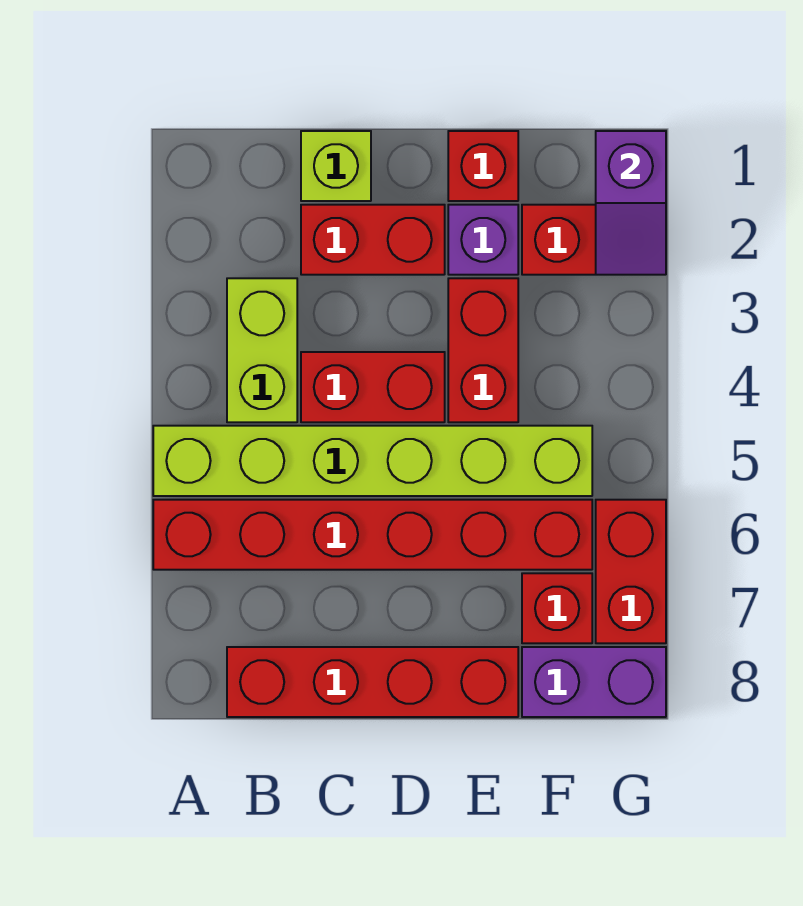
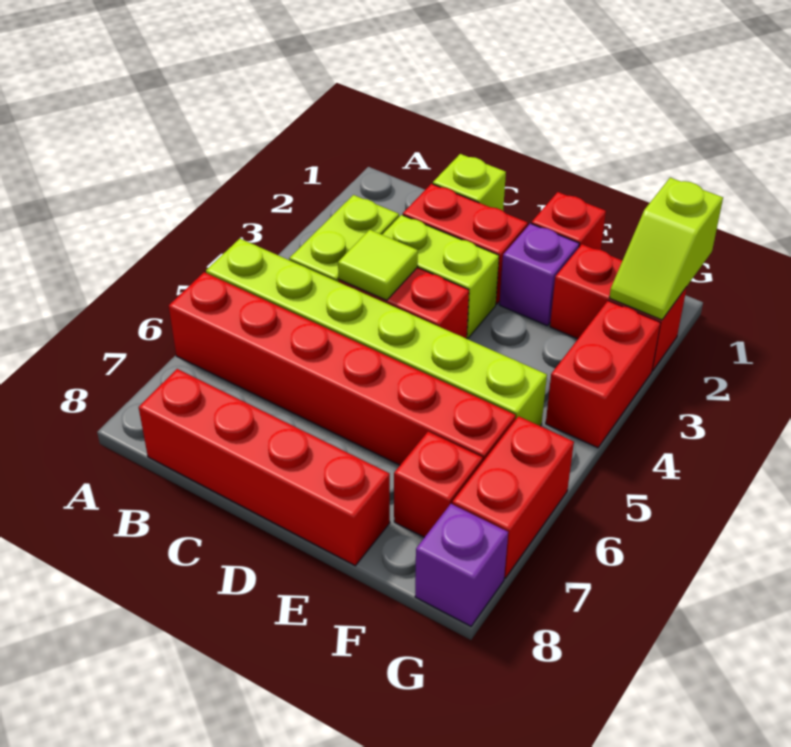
none -> lime brick C3:D3 level 1
none -> lime tile C4 level 2
red brick E3:E4 level 1 -> red brick G3:G4 level 1
purple brick F8:G8 level 1 -> purple brick G8 level 1
purple slope G1:G2 level 2 top 1 -> lime slope G1:G2 level 2 top 1

